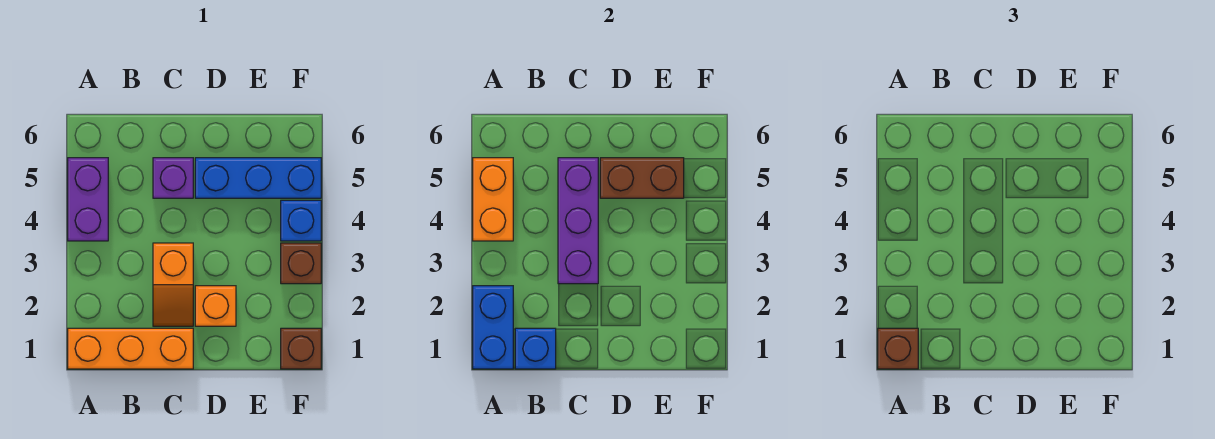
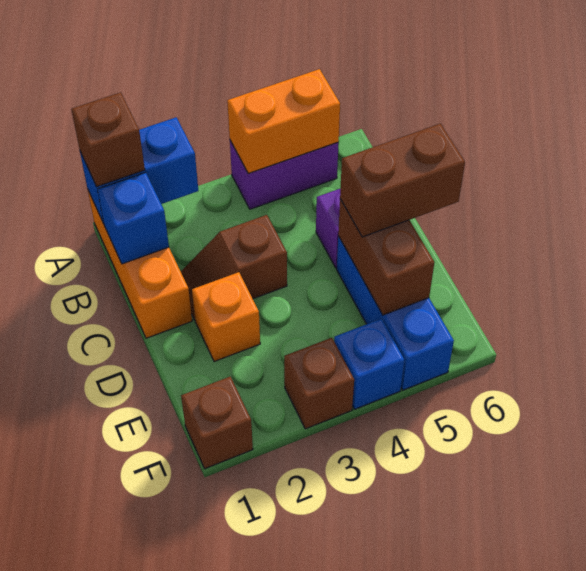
orange slope C2:C3 level 1 top 3 -> brown slope C2:C3 level 1 top 3
purple brick C3:C5 level 2 -> none
none -> brown brick D5:D6 level 3

